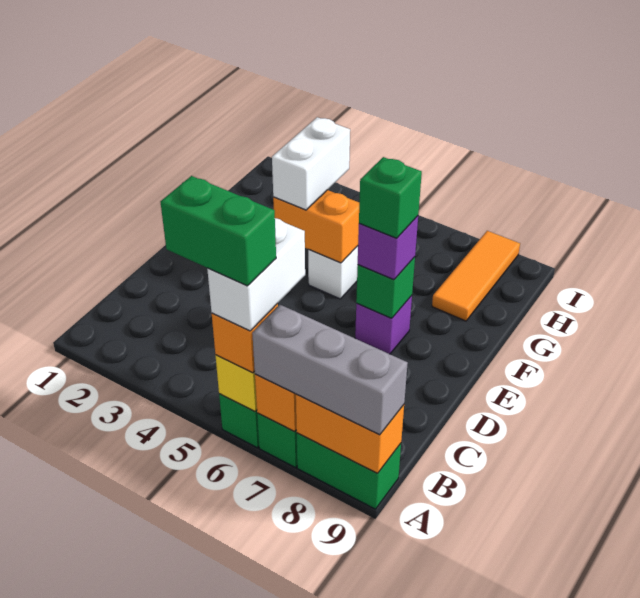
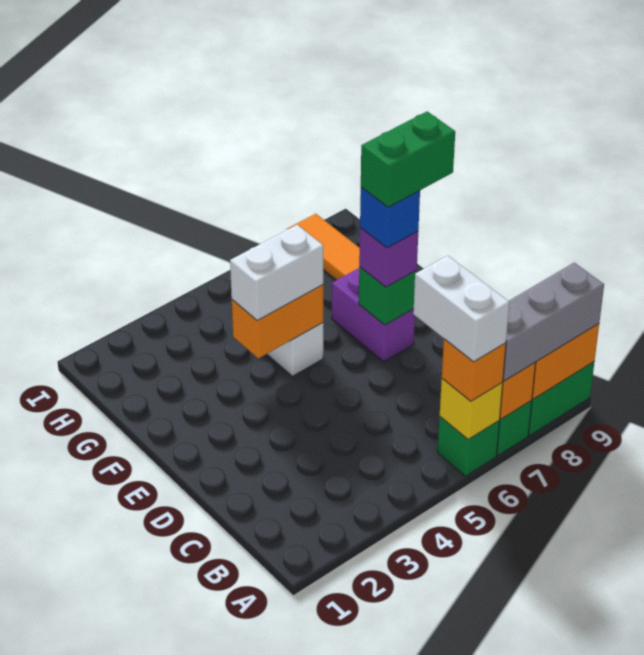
green brick A5:A6 level 5 -> green brick E7:E8 level 5
purple brick E7 level 1 -> purple brick E7:F7 level 1
green brick E7 level 4 -> blue brick E7 level 4
white brick F4:G4 level 3 -> white brick F4:F5 level 3

